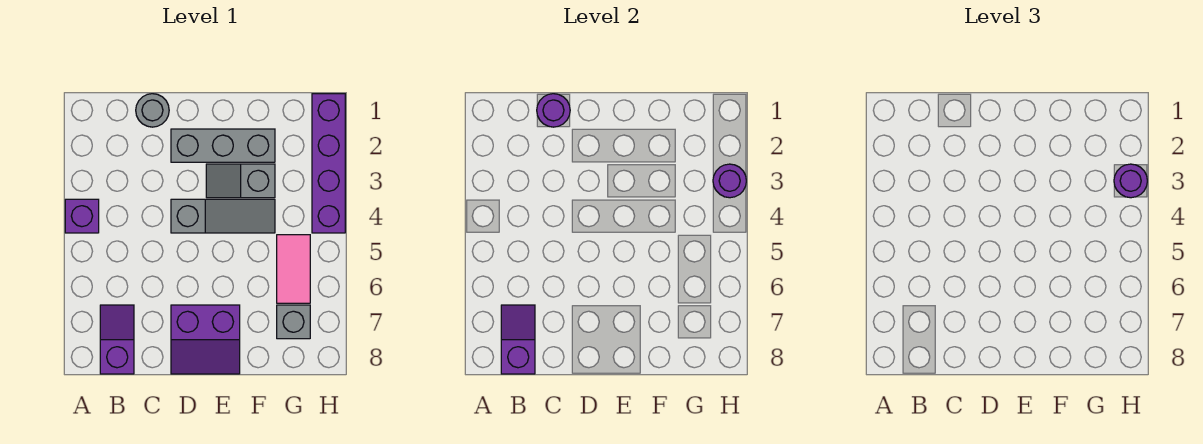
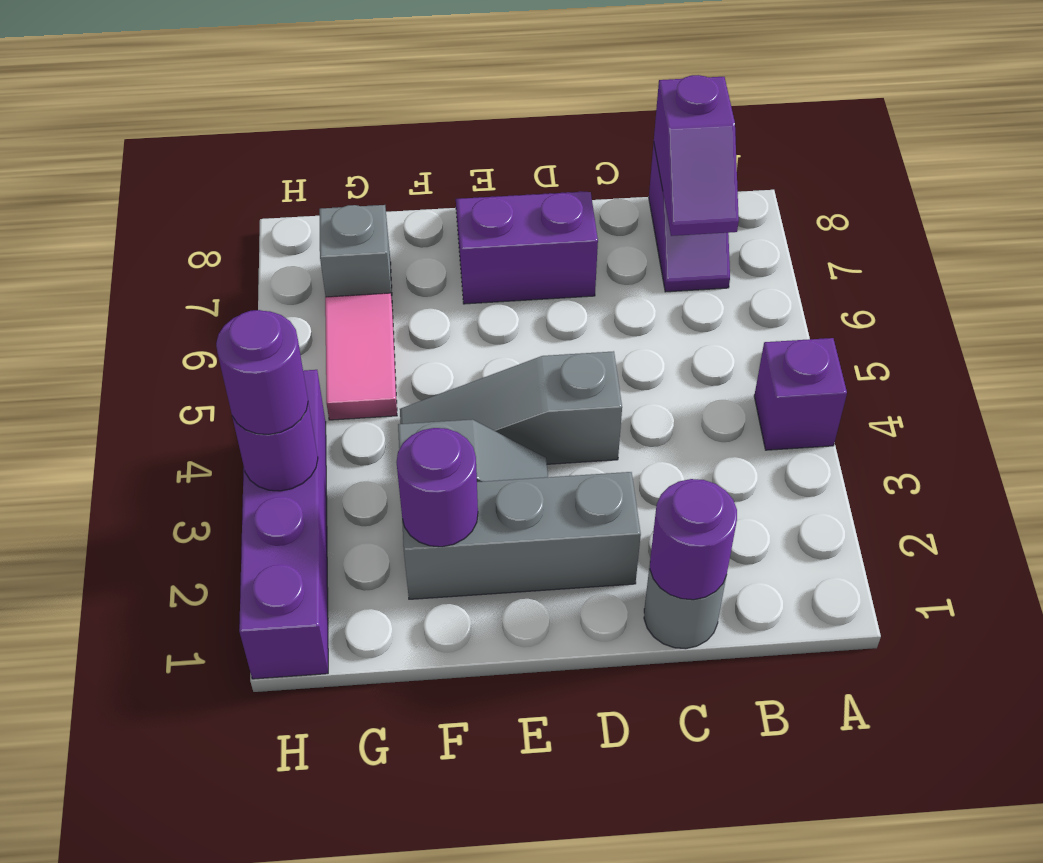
none -> purple round brick F2 level 2

